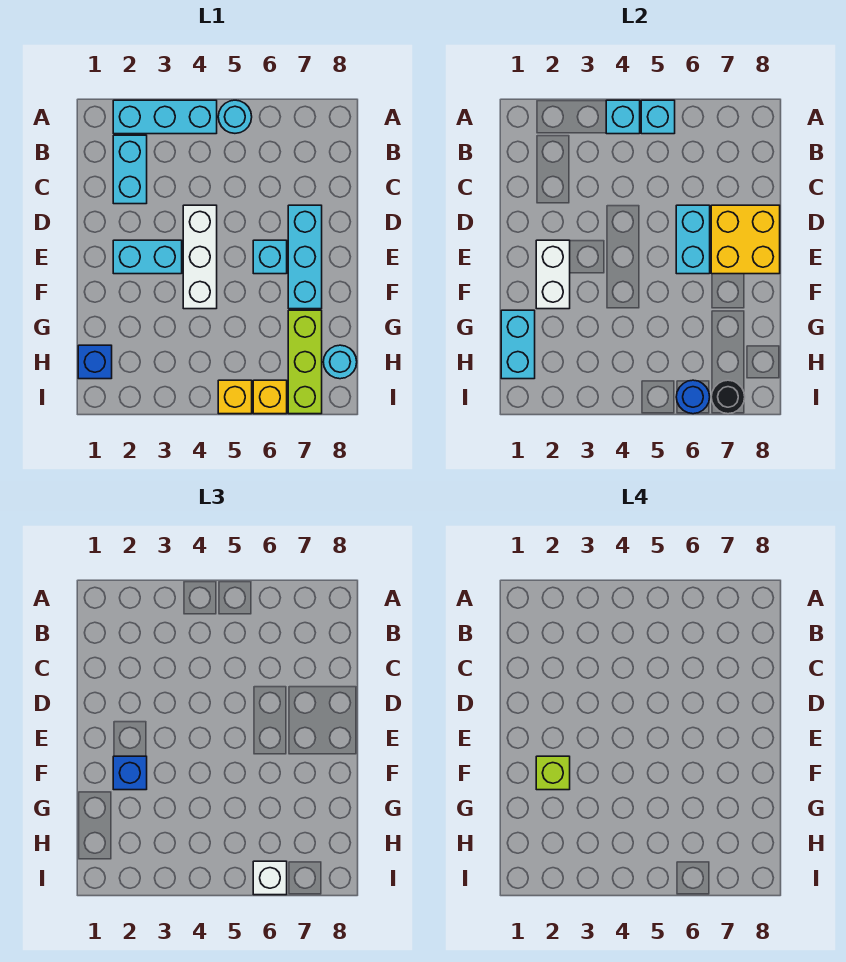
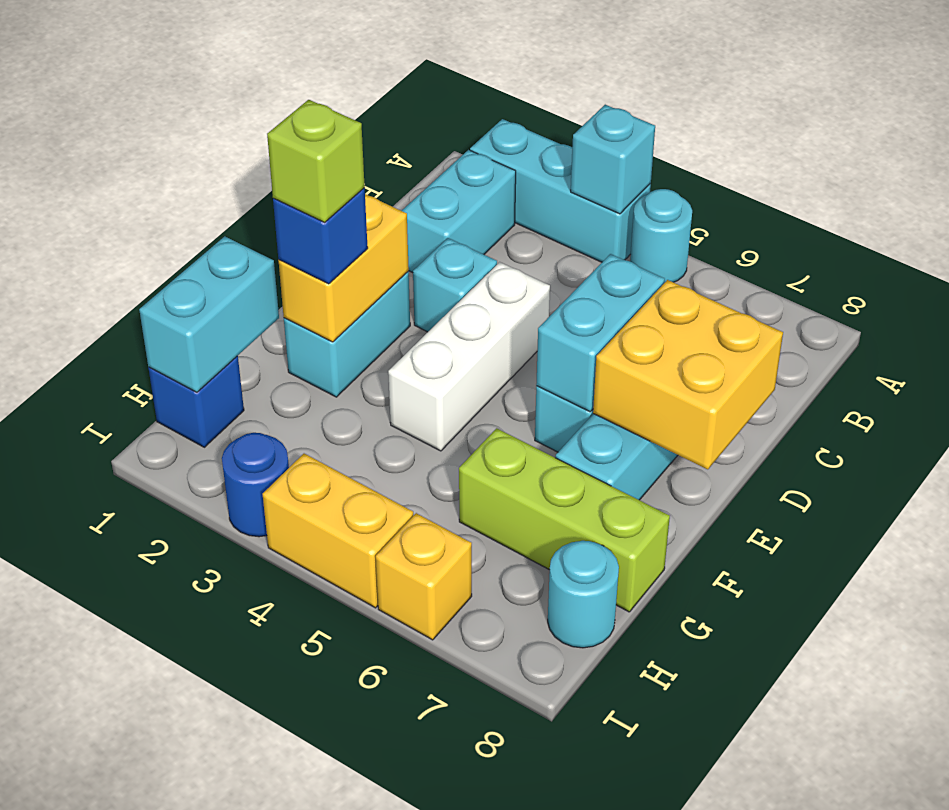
cyan brick A5 level 2 -> cyan brick D3 level 1
cyan brick E2:E3 level 1 -> cyan brick E2:F2 level 1
white brick E2:F2 level 2 -> yellow brick E2:F2 level 2
lime brick G7:I7 level 1 -> lime brick G6:G8 level 1
yellow brick I5 level 1 -> yellow brick I4:I5 level 1
blue round brick I6 level 2 -> blue round brick I3 level 1
white brick I6 level 3 -> none
black round brick I7 level 2 -> none

